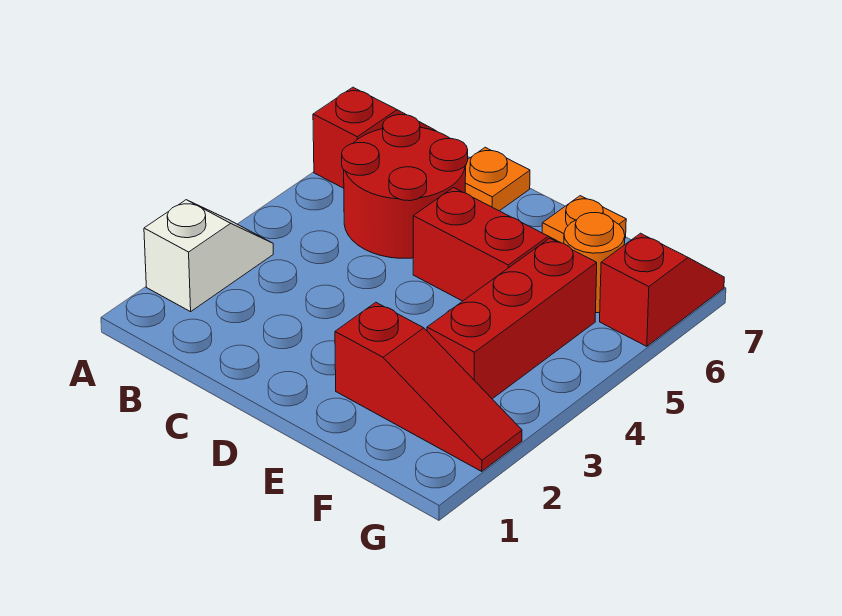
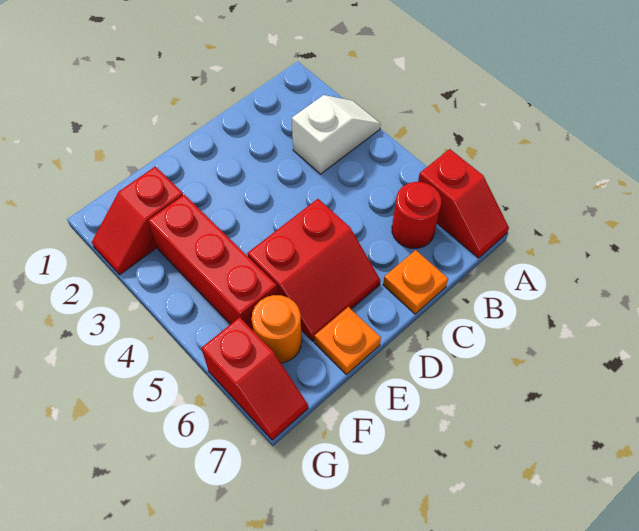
white slope A2:A3 level 1 top 2 -> white slope A3:B3 level 1 top B
red round brick B5:C6 level 1 -> red round brick B6 level 1
red slope E2:G2 level 1 top E -> red slope F2:G2 level 1 top F

